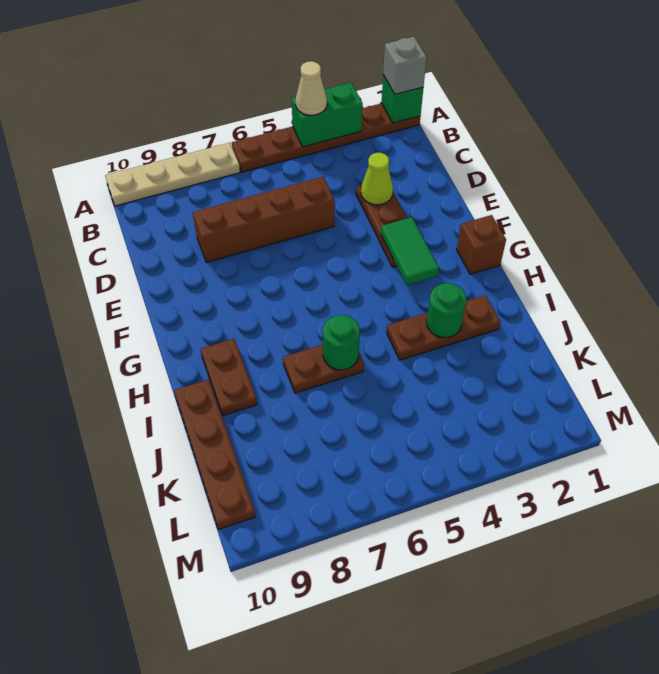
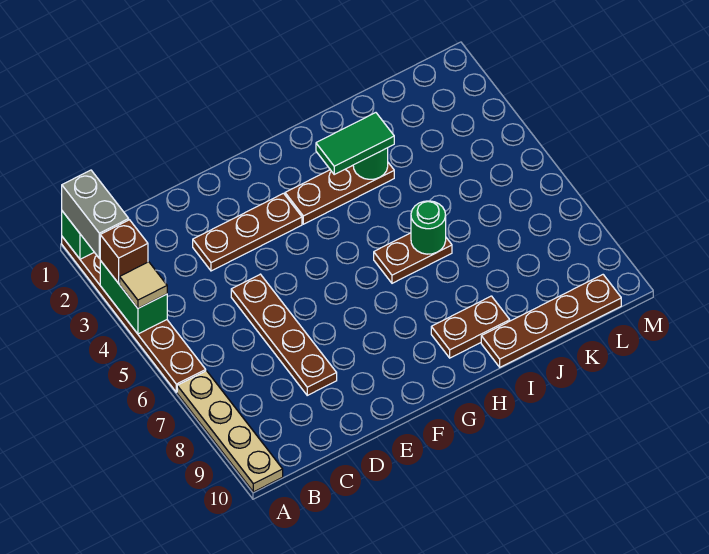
grey brick A1 level 3 -> grey brick A1:A2 level 3
tan cone A4 level 3 -> tan tile A4 level 3
lime cone D3 level 2 -> none
brown brick D5:D8 level 1 -> brown plate D5:D8 level 1
green tile F3:G3 level 2 -> green tile H3:I3 level 3
brown brick G1 level 1 -> brown brick A3 level 3
brown plate I2:I4 level 1 -> brown plate G3:I3 level 1
brown plate I6:I7 level 1 -> brown plate H6:I6 level 1

